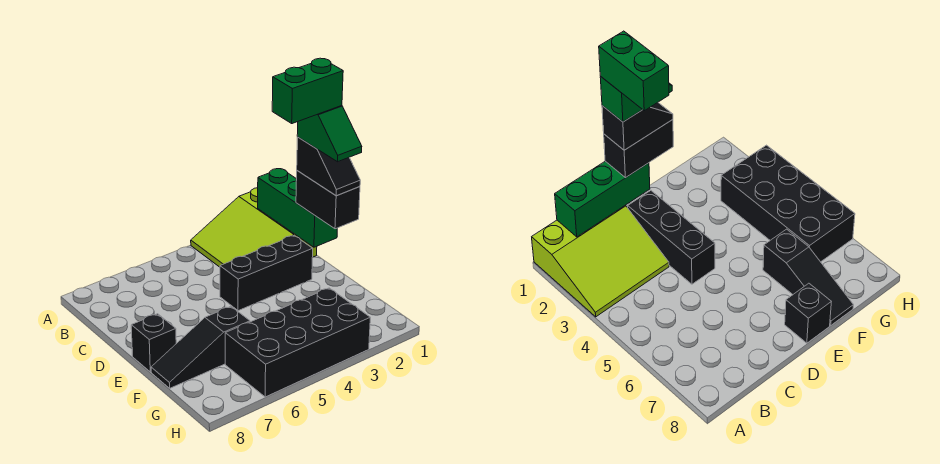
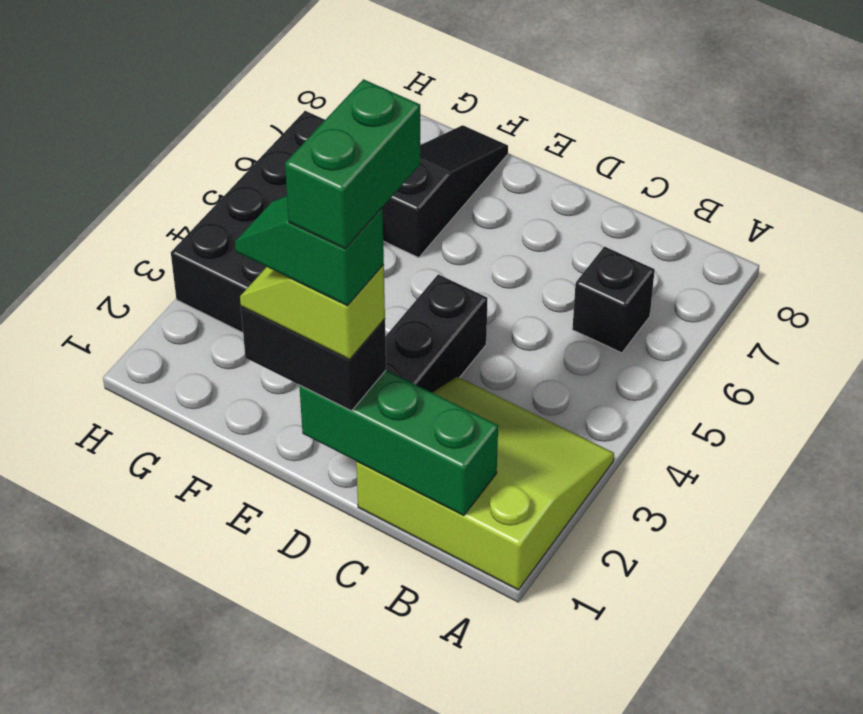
black slope D1:E1 level 4 top D -> lime slope D1:E1 level 4 top D
black brick E8 level 1 -> black brick B6 level 1

